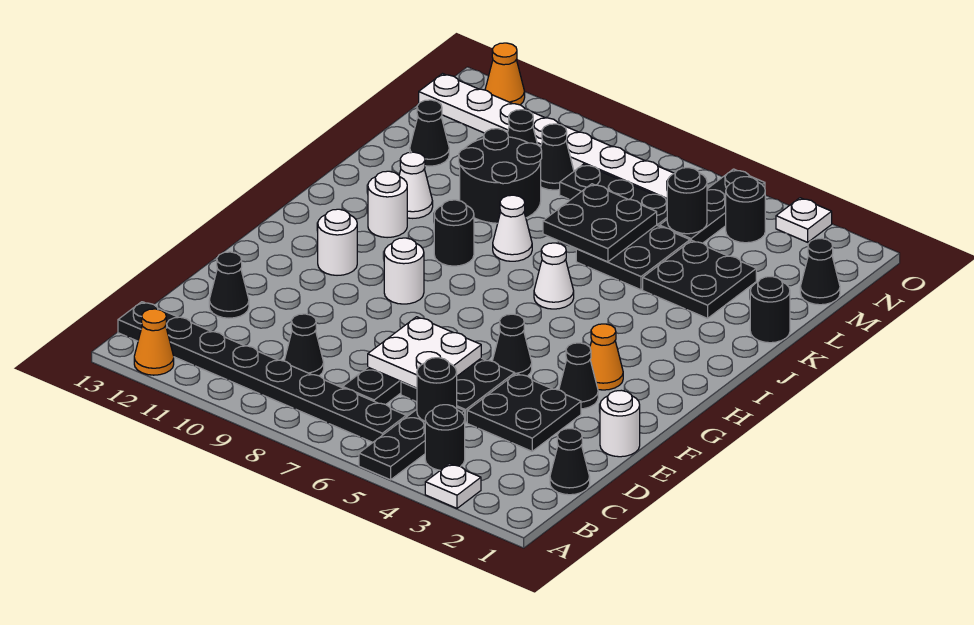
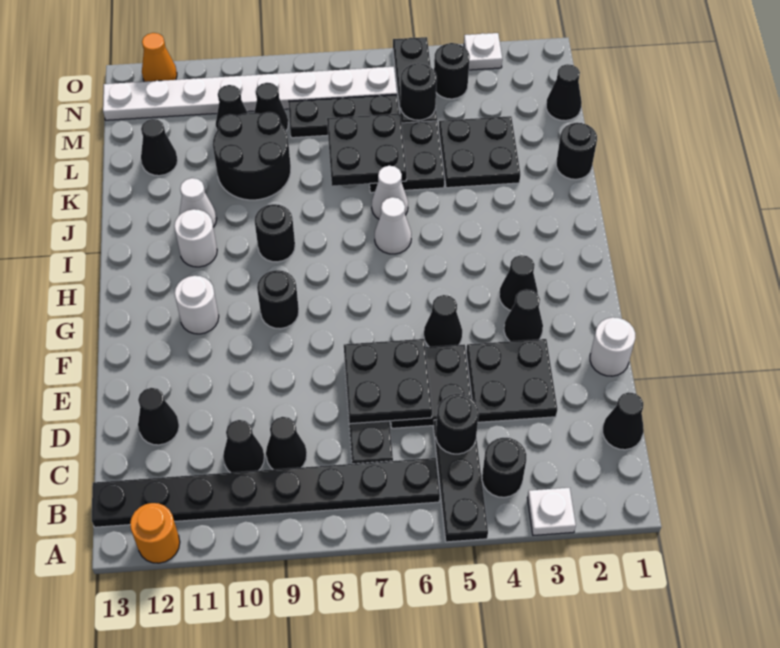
orange cone A12 level 1 -> orange round brick A12 level 1
none -> black cone C10 level 1
white plate D6:E7 level 2 -> black plate D6:E7 level 2
orange cone G3 level 1 -> black cone G3 level 1
white round brick G9 level 1 -> black round brick G9 level 1
white cone J8 level 1 -> white cone J6 level 1

